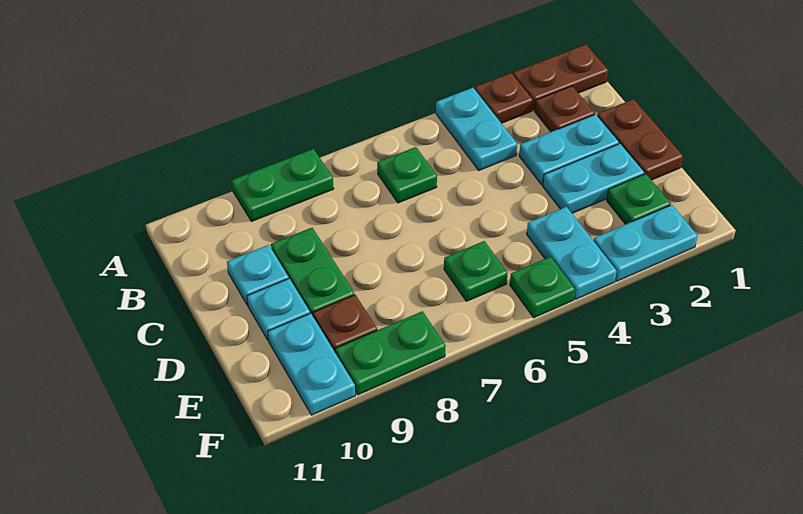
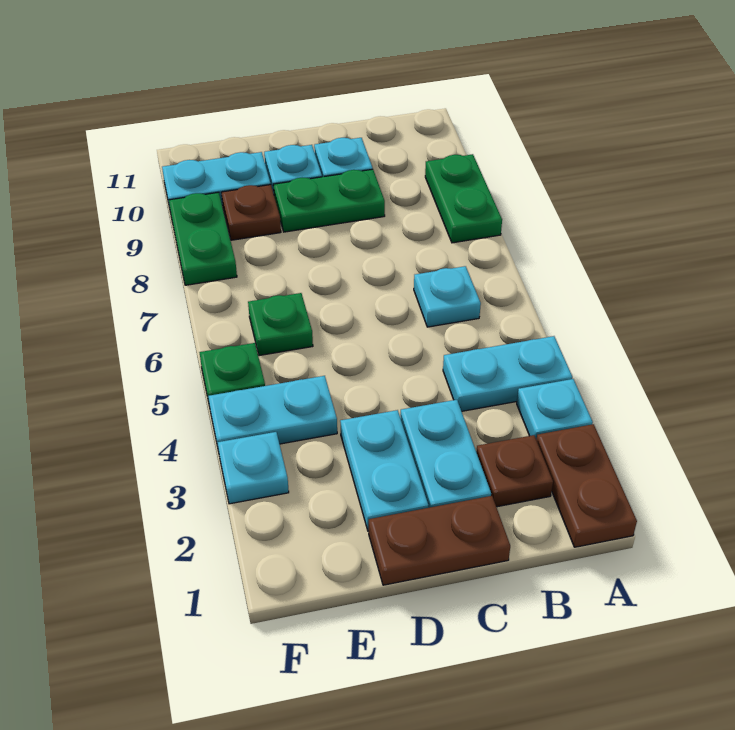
brown plate A3 level 1 -> cyan plate A3 level 1
green plate B6 level 1 -> cyan plate B6 level 1
green plate E2 level 1 -> none
cyan plate F2:F3 level 1 -> cyan plate F3 level 1

